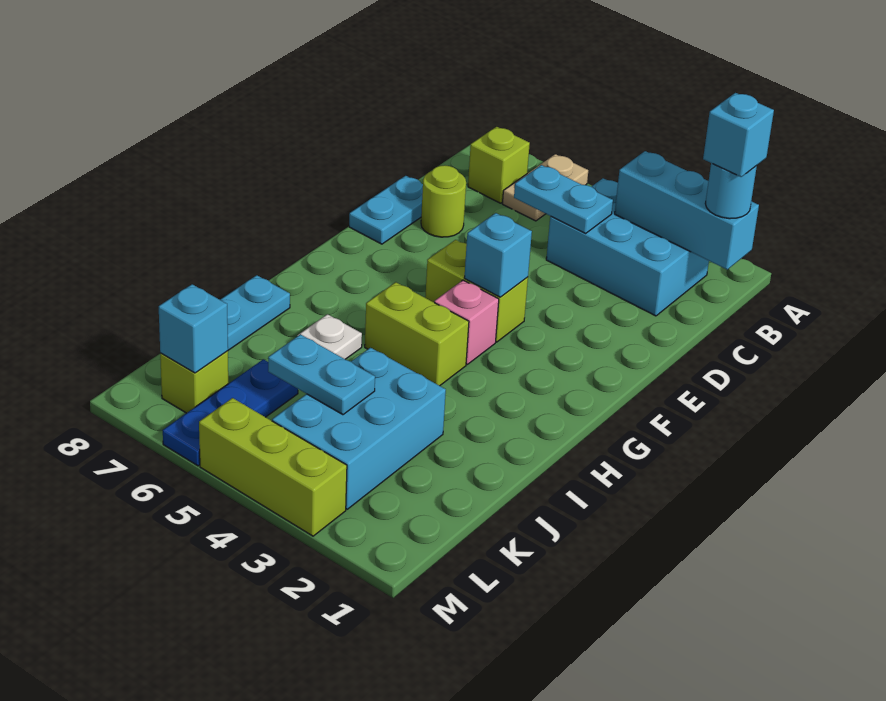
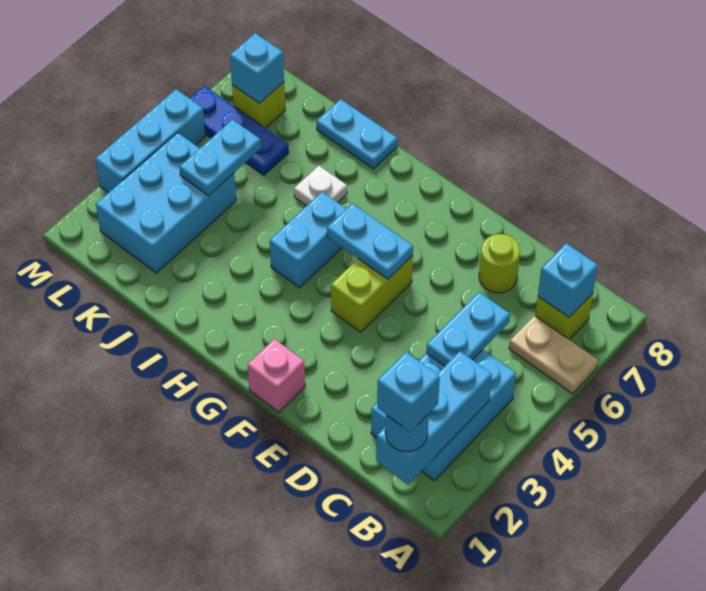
cyan plate D8:E8 level 1 -> cyan plate F5:G5 level 2
cyan brick F4 level 2 -> cyan brick B7 level 2
pink brick G4 level 1 -> pink brick F1 level 1
lime brick H4:H5 level 1 -> cyan brick H4:H5 level 1
cyan brick J3:L4 level 1 -> cyan brick K2:L4 level 1
lime brick M3:M5 level 1 -> cyan brick M3:M5 level 1

